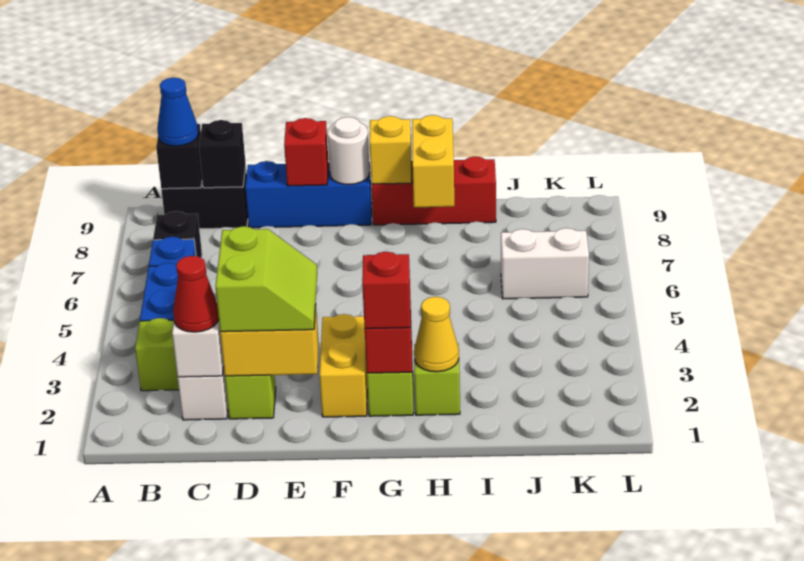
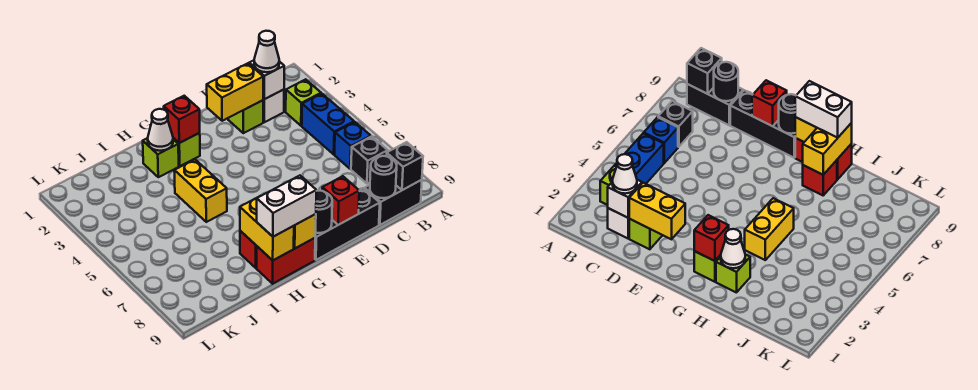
blue cone B9 level 3 -> none
red cone C2 level 3 -> white cone C2 level 3
black brick C9 level 2 -> black round brick C9 level 2
lime slope D2:E3 level 3 top D -> none
blue brick D9:F9 level 1 -> black brick D9:F9 level 1
yellow brick F2:F3 level 1 -> yellow brick H4:H5 level 1
white round brick F9 level 2 -> black round brick F9 level 2
red brick G2 level 3 -> red brick H8 level 1
red brick G9:I9 level 1 -> red brick G9:H9 level 1
yellow cone H2 level 2 -> white cone H2 level 2
white brick J6:K6 level 1 -> white brick G9:H9 level 3

